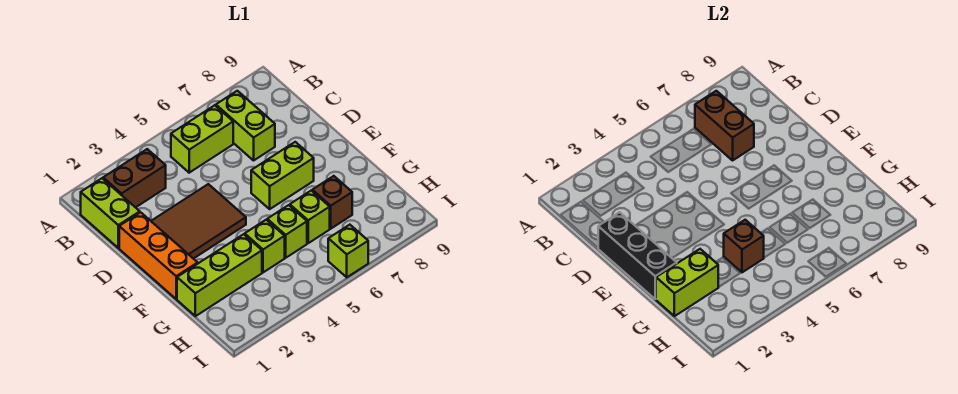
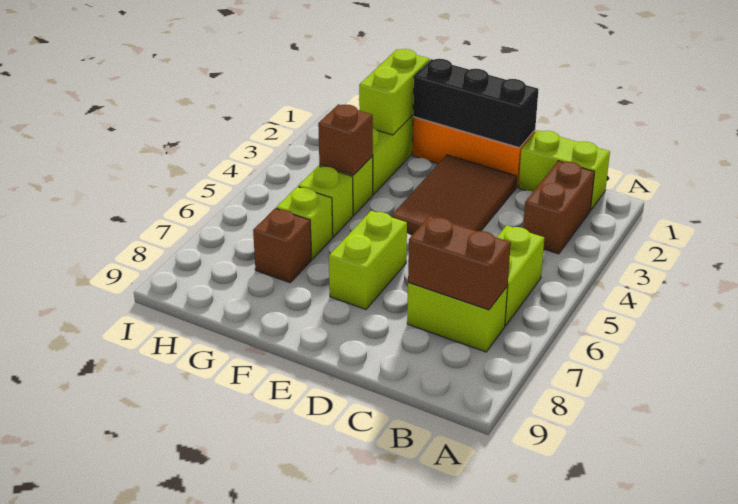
lime brick I6 level 1 -> none

